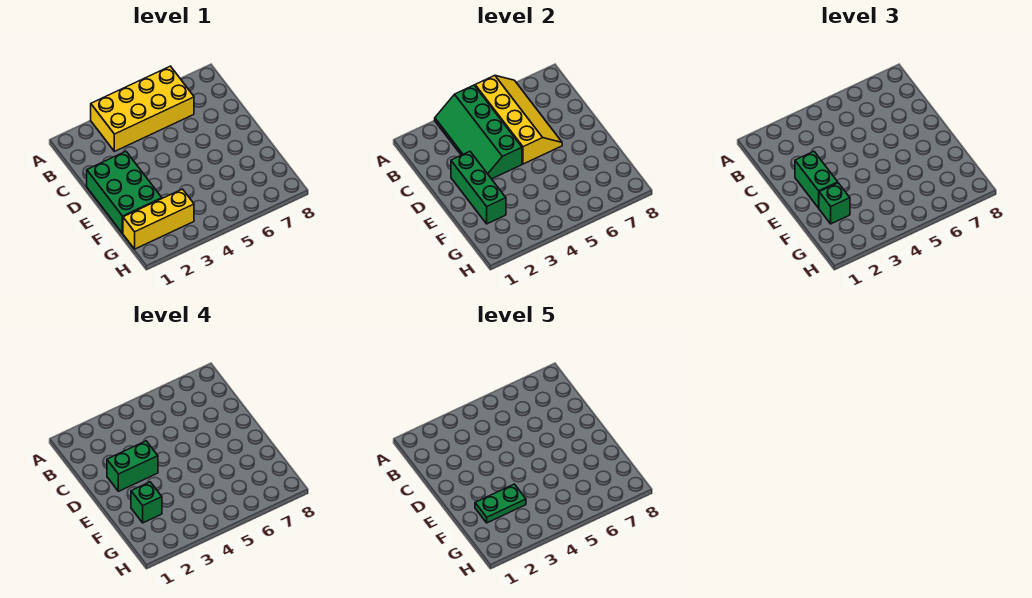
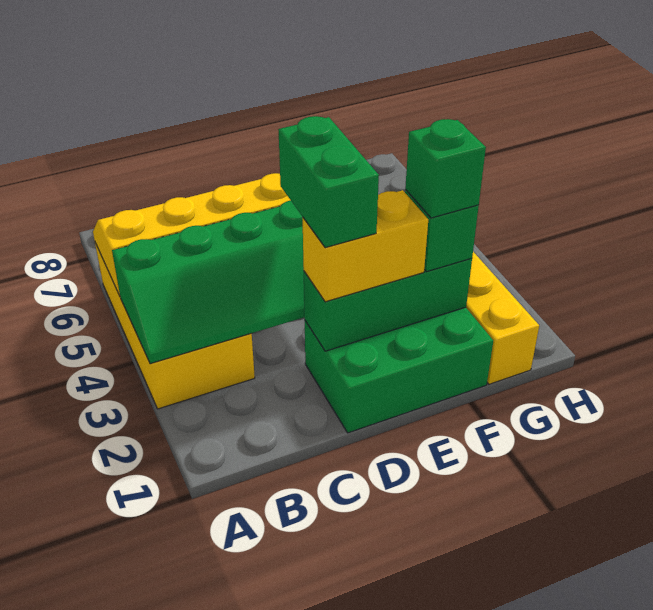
green brick D2:E2 level 3 -> yellow brick D2:E2 level 3
green plate F2:F3 level 5 -> none

